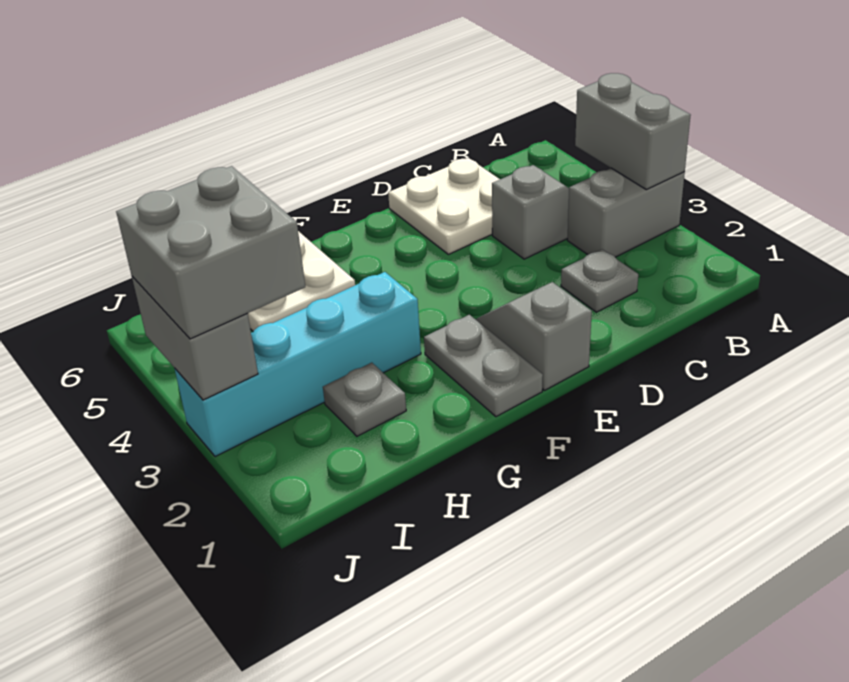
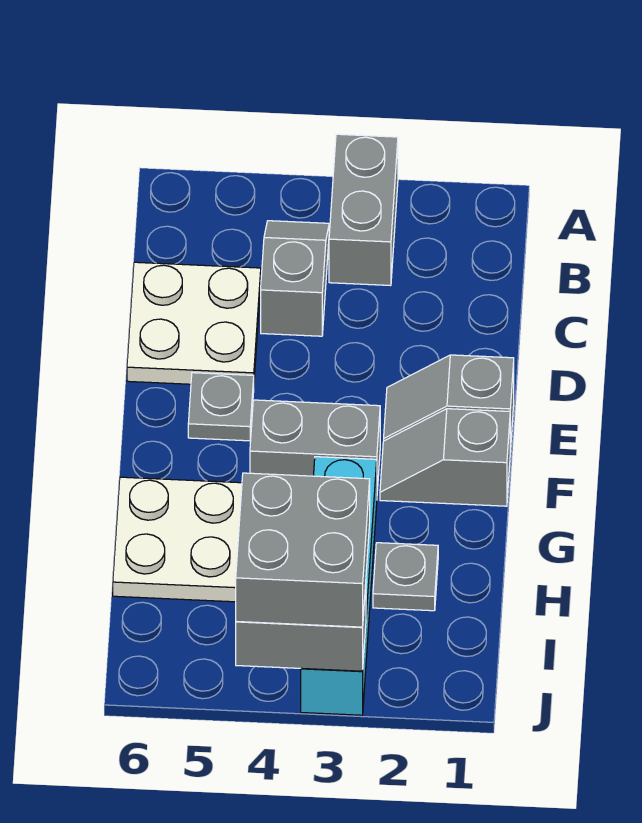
grey brick A3:A4 level 2 -> grey brick F3:F4 level 1
grey plate C2 level 1 -> grey plate E5 level 1
grey plate F1:F2 level 1 -> grey slope F1:F2 level 1 top 1

